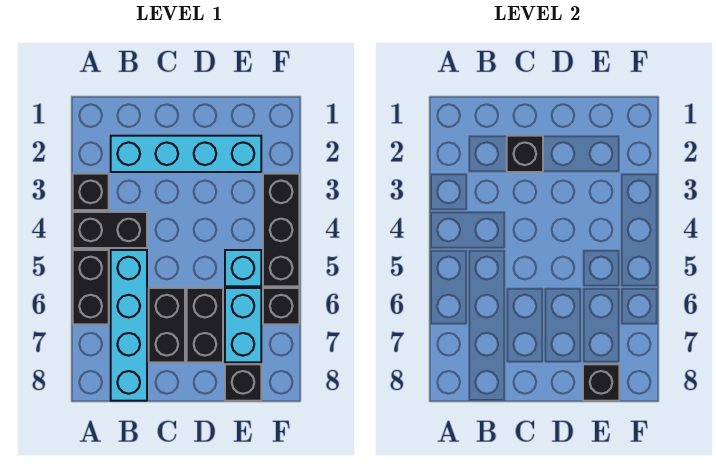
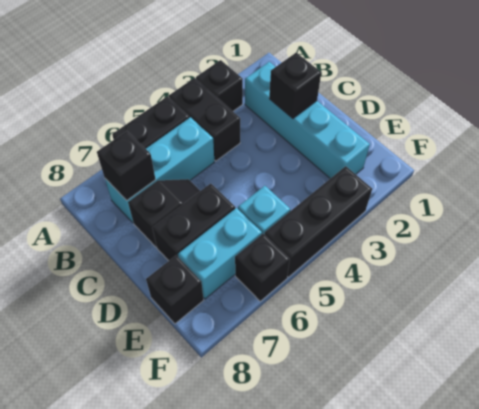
cyan brick B5:B8 level 1 -> cyan brick B5:B7 level 1
black brick C6:C7 level 1 -> black slope C6:C7 level 1 top 7
black brick E8 level 2 -> black brick B7 level 2

